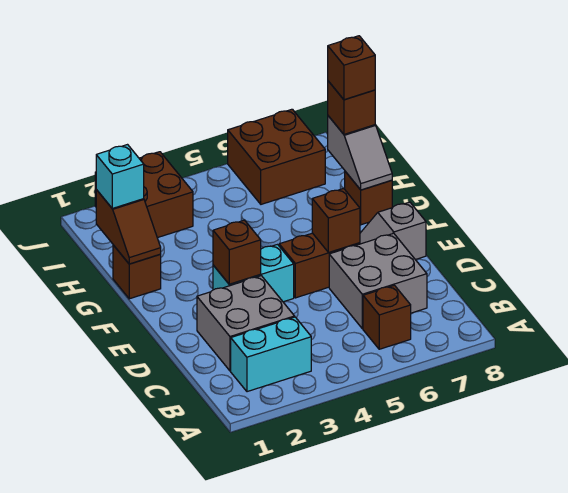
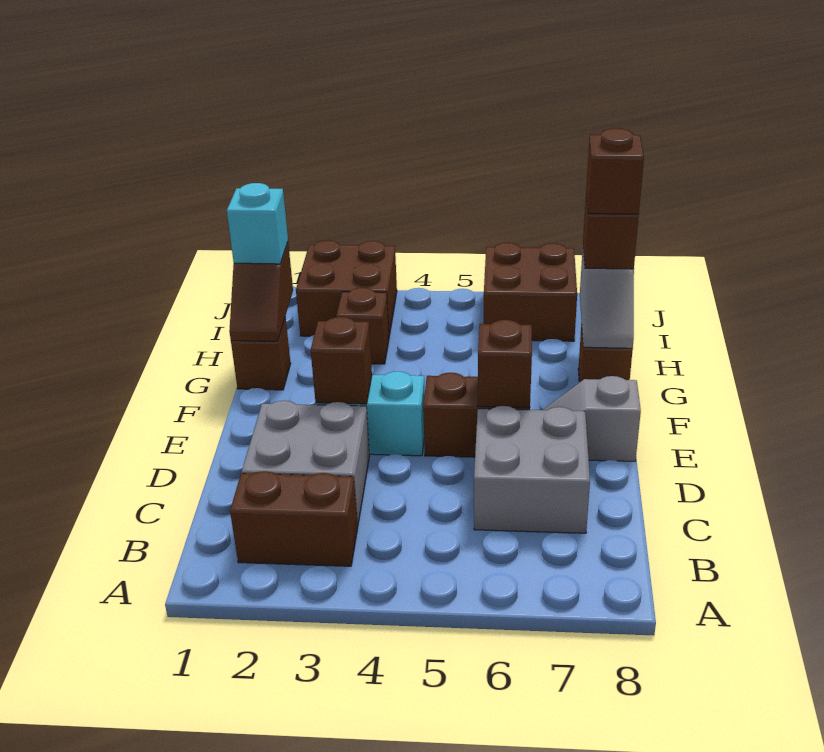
cyan brick B2:B3 level 1 -> brown brick B2:B3 level 1
brown brick B6 level 1 -> brown brick H3 level 1

